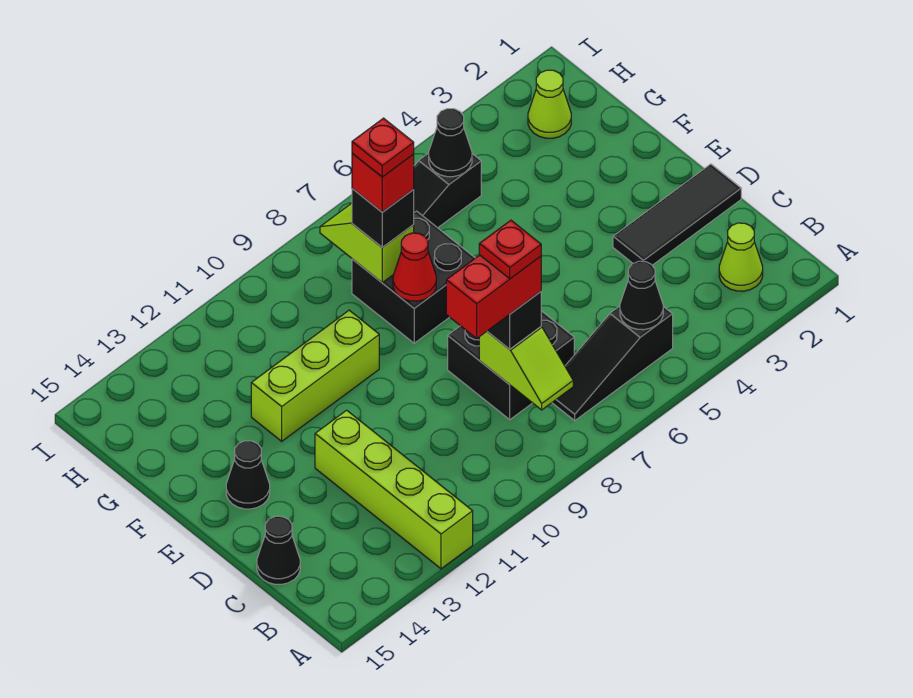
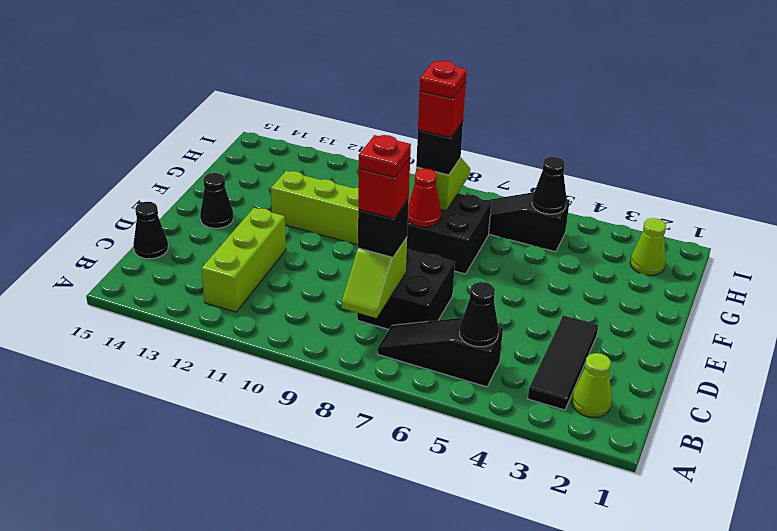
lime brick A12:D12 level 1 -> lime brick B12:D12 level 1
red brick C8:C9 level 4 -> red brick C8 level 4
black tile D1:D3 level 1 -> black tile B3:D3 level 1

